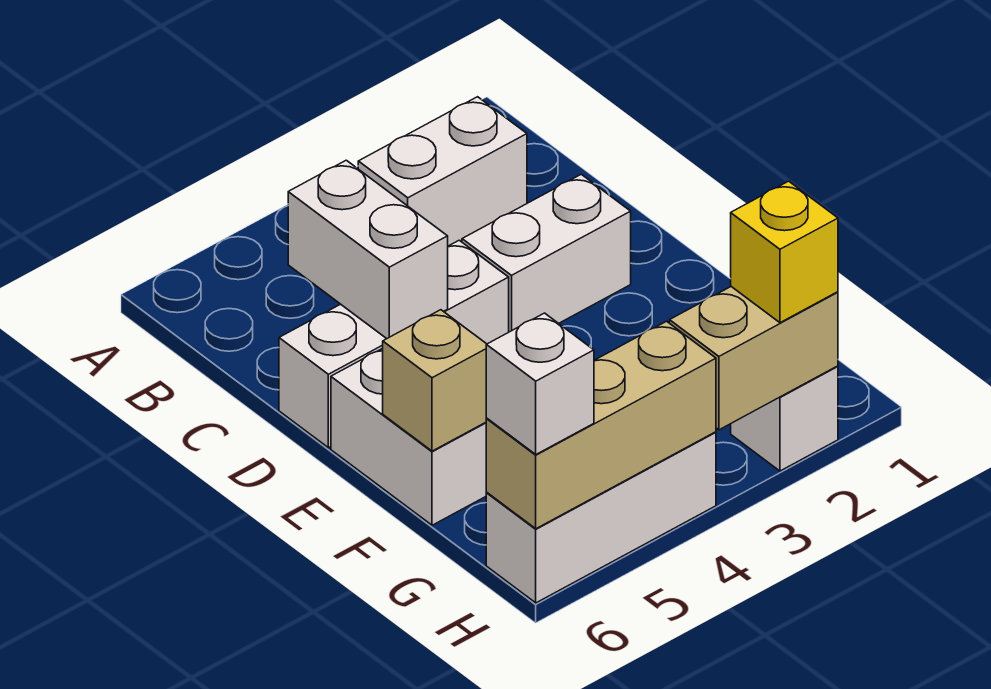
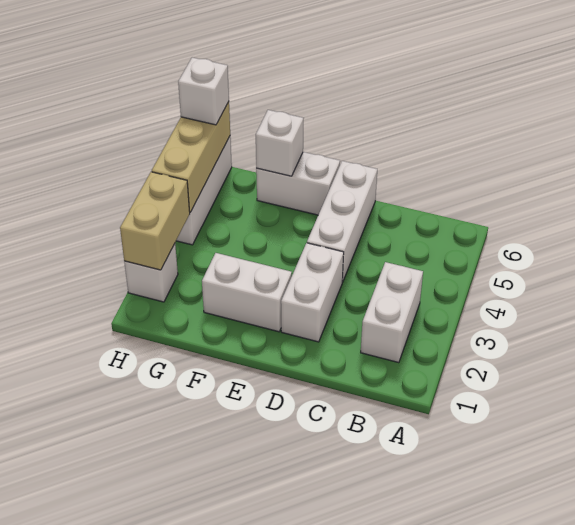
white brick C5:D5 level 2 -> white brick E2:F2 level 1
tan brick F6 level 2 -> white brick F6 level 2
yellow brick H2 level 3 -> none

